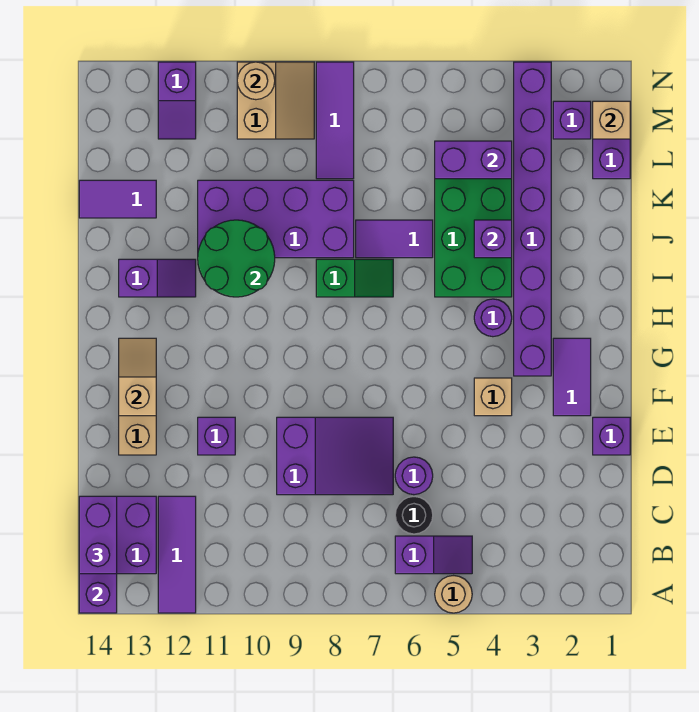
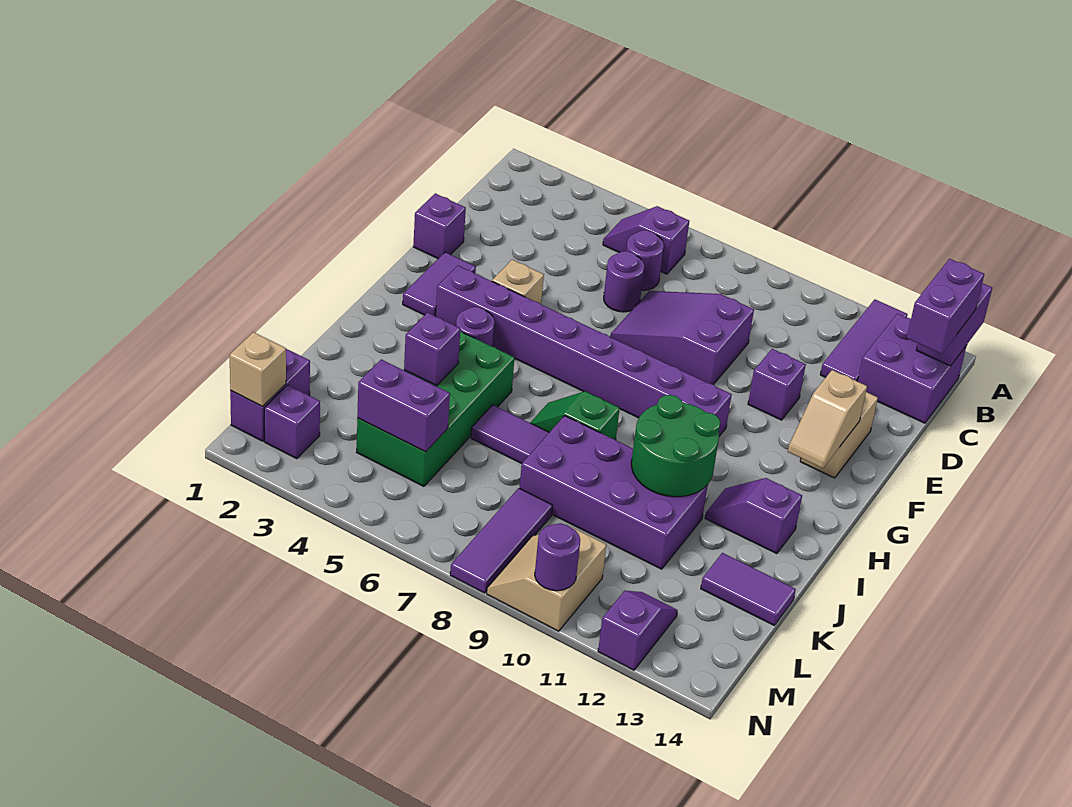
tan round brick A5 level 1 -> none
black round brick C6 level 1 -> purple round brick C6 level 1
purple brick G3:N3 level 1 -> purple brick G3:G10 level 1
tan round brick N10 level 2 -> purple round brick N10 level 2

